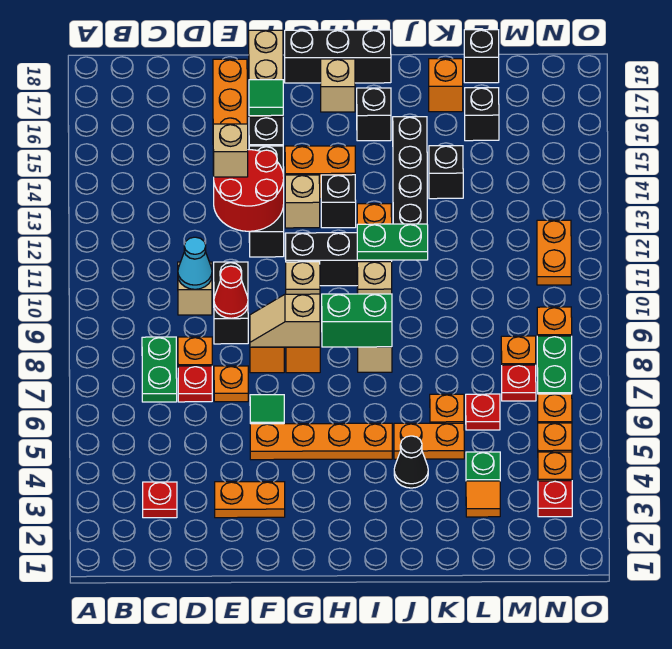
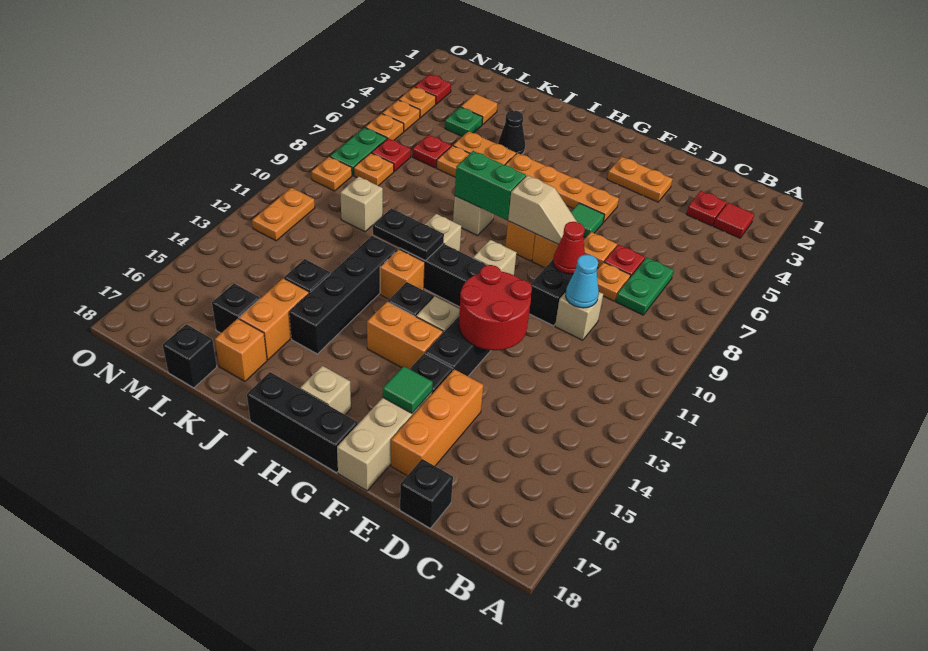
none -> red tile B3 level 1
tan brick E13 level 3 -> tan brick L10 level 1
green plate I11:J11 level 2 -> black plate I11:J11 level 2
black brick I16 level 1 -> black brick D18 level 1
none -> orange brick K15:K16 level 1

